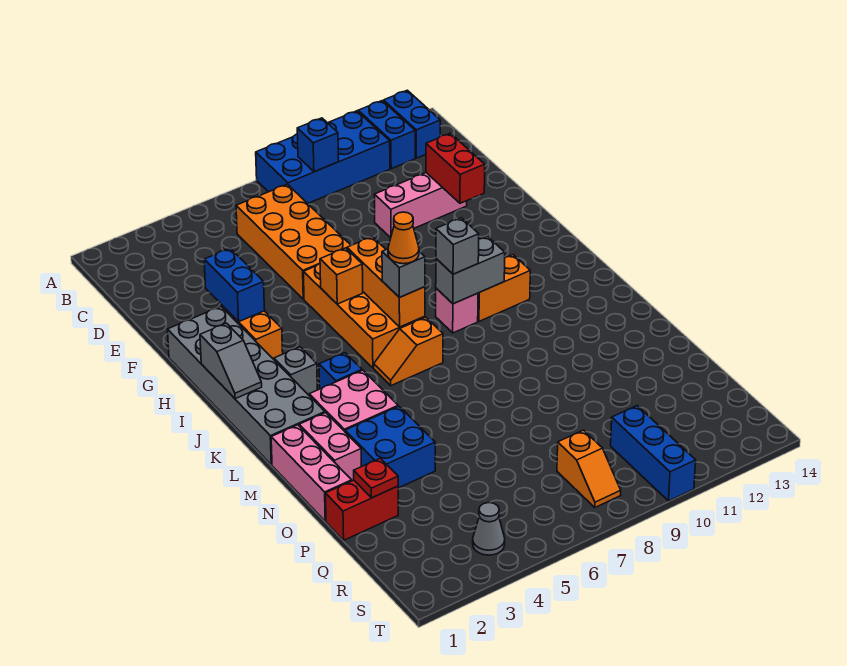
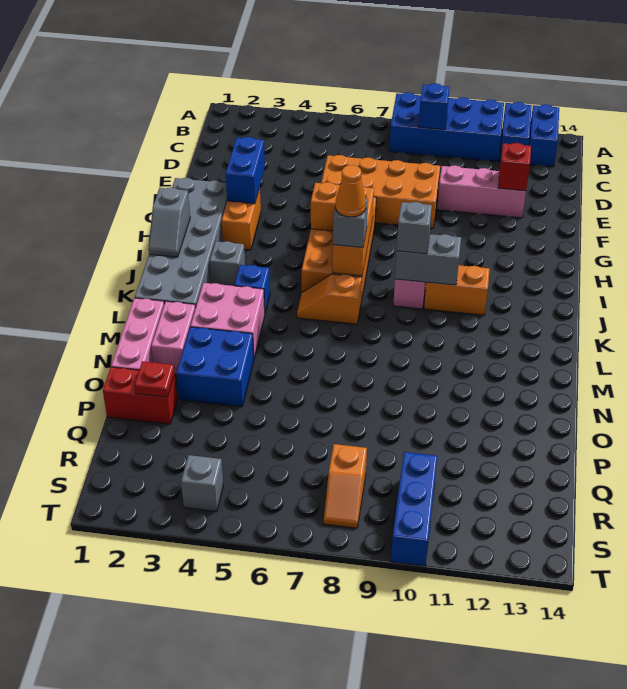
orange brick C6:F7 level 1 -> orange brick E6:F9 level 1
red brick E12:F12 level 2 -> red brick E12 level 2
grey cone S4 level 1 -> grey brick S4 level 1

